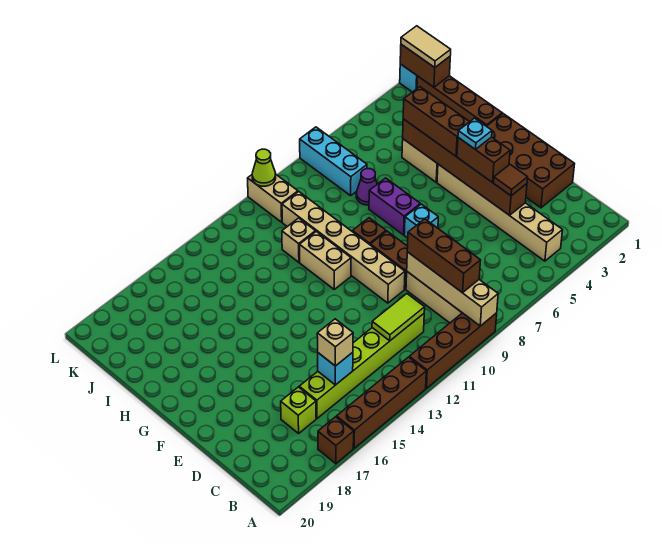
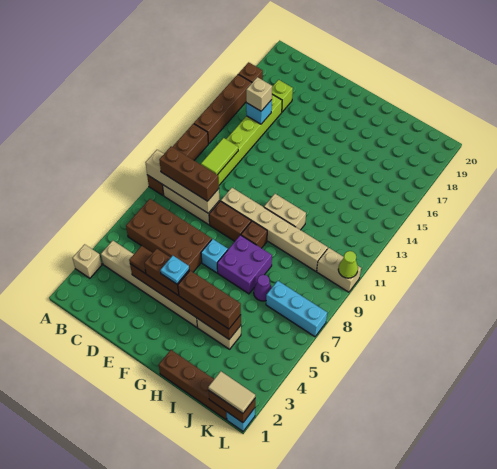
brown brick D1:G2 level 1 -> brown brick B6:E7 level 1
purple brick G7:H7 level 1 -> purple brick G7:H8 level 1
tan brick I11 level 1 -> tan brick A3 level 1

